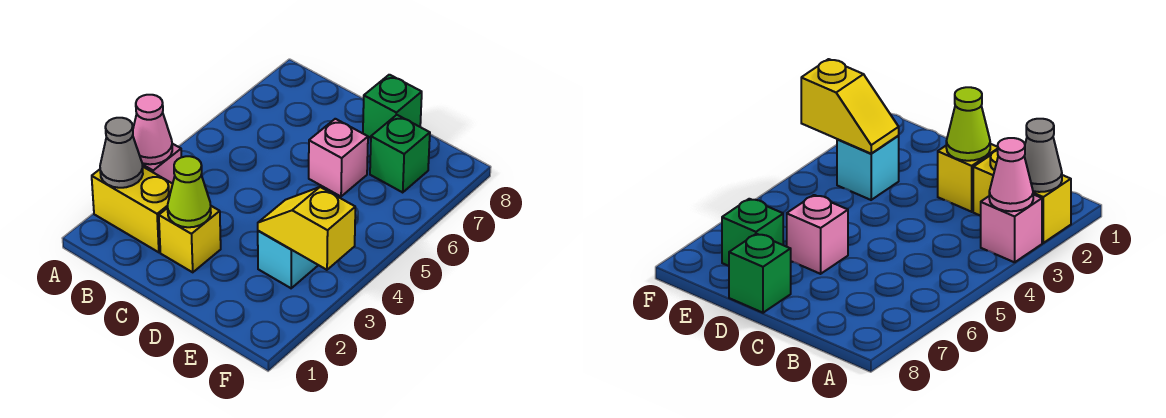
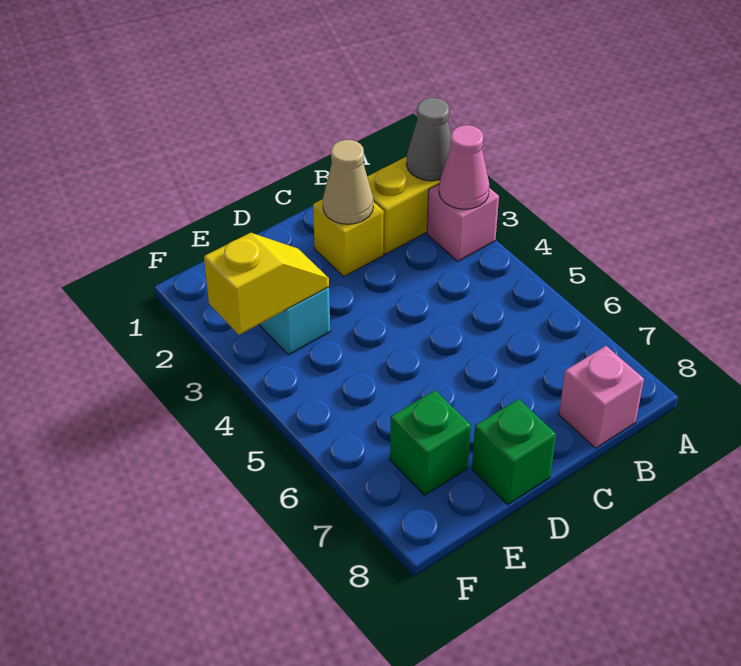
lime cone C2 level 2 -> tan cone C2 level 2
pink brick D6 level 1 -> pink brick B8 level 1

